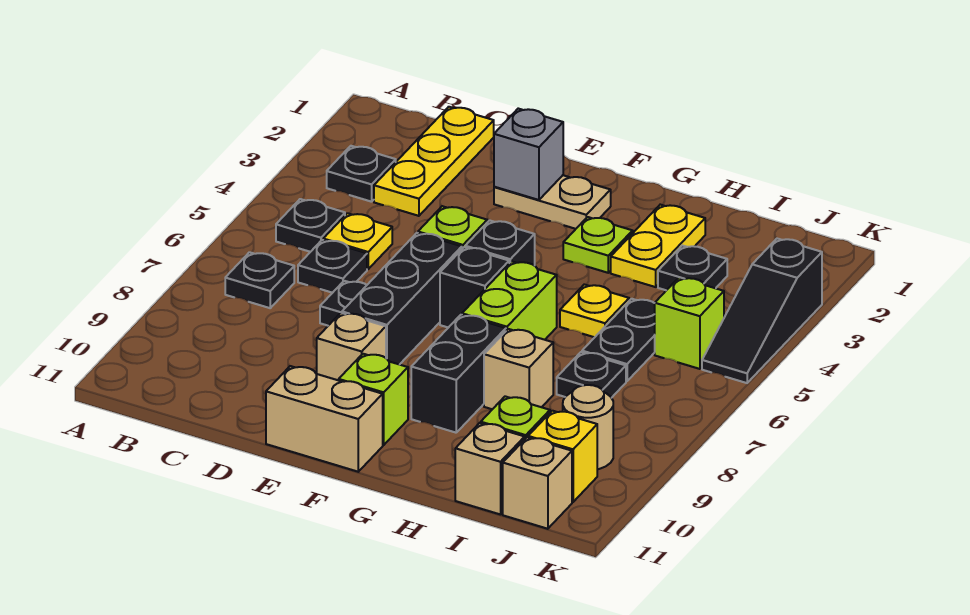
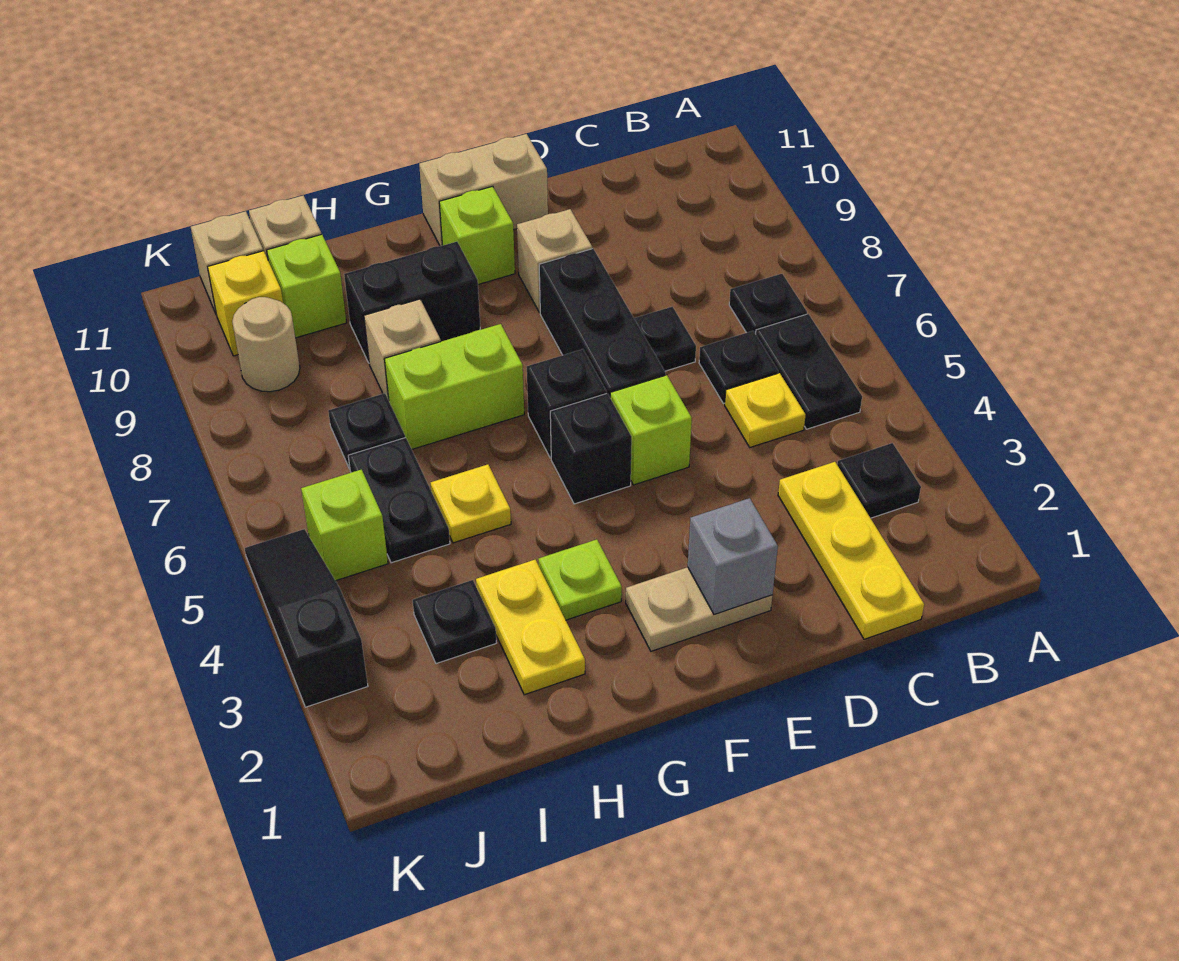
black plate B5 level 1 -> black plate B5:B6 level 1
lime brick G6:G7 level 1 -> lime brick G7:H7 level 1
black brick G8:G9 level 1 -> black brick G9:H9 level 1

